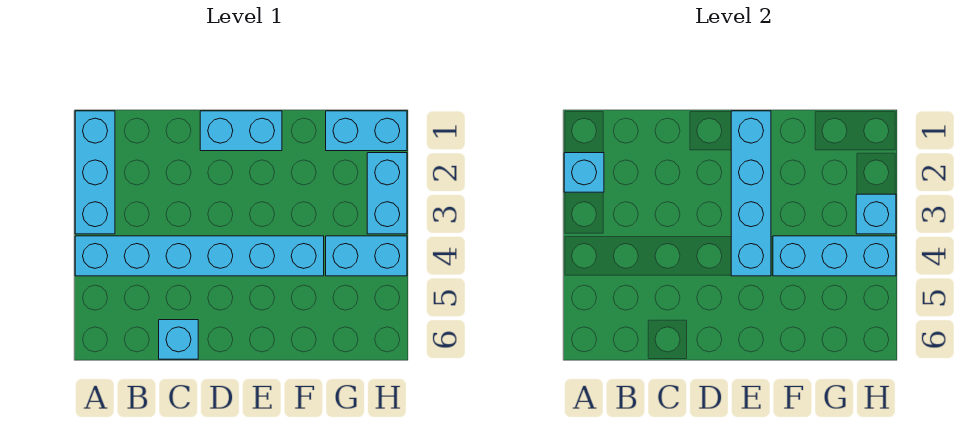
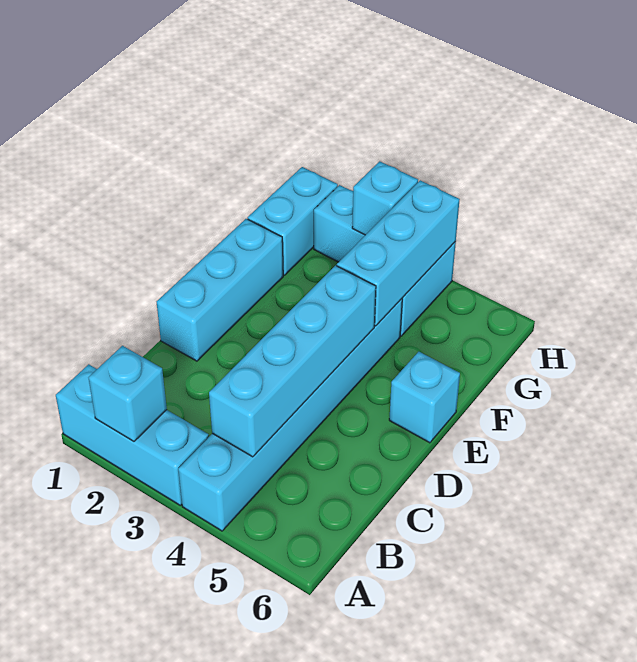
cyan brick C6 level 1 -> cyan brick E6 level 1
cyan brick D1:E1 level 1 -> cyan brick D1:F1 level 1
cyan brick E1:E4 level 2 -> cyan brick B4:E4 level 2

